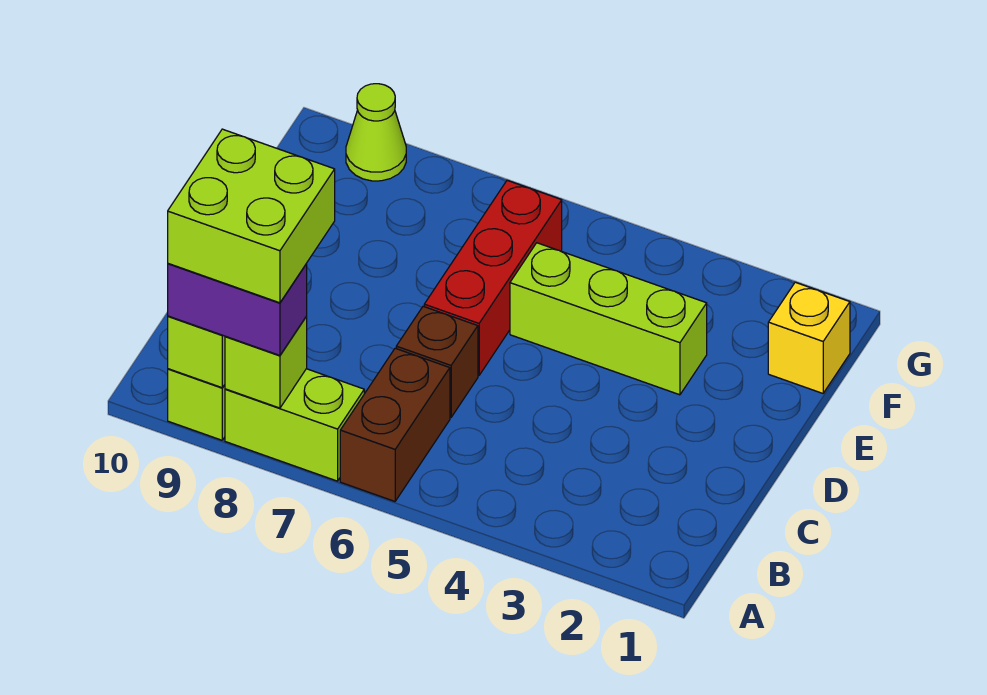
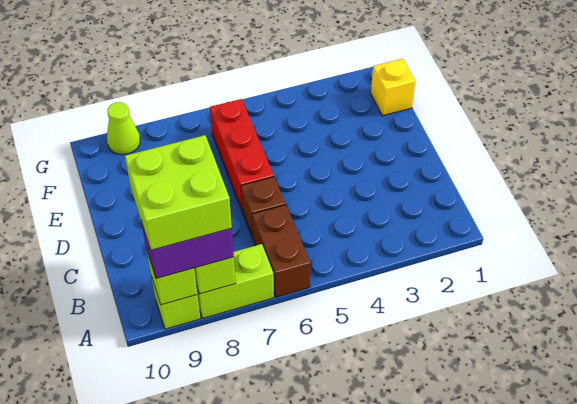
lime brick E3:E5 level 1 -> none

